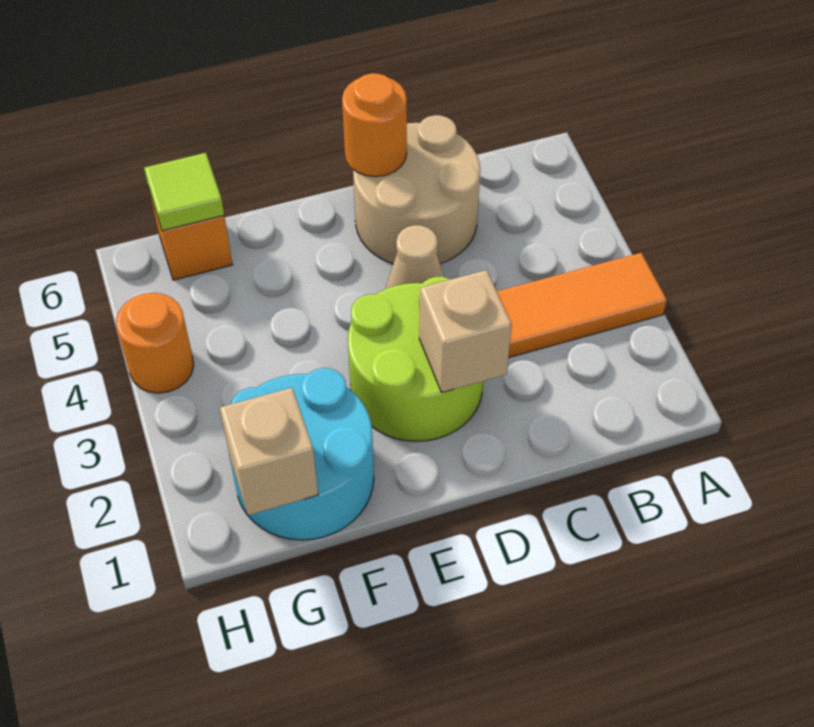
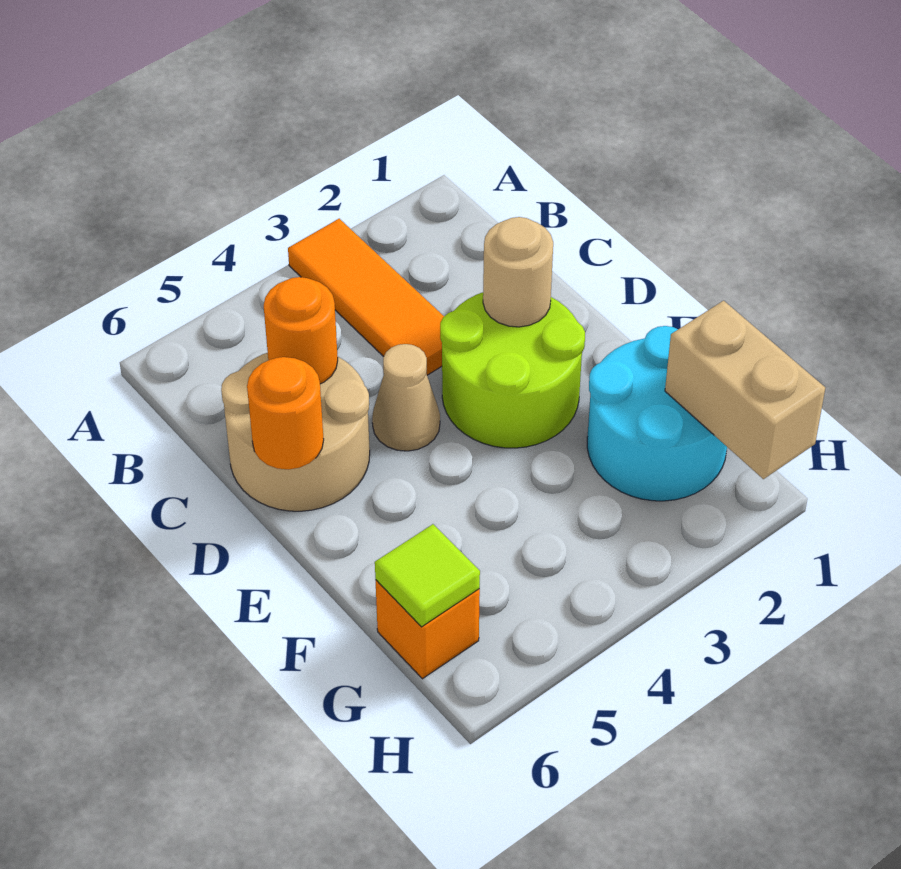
tan brick D2 level 2 -> tan round brick D2 level 2
tan brick G1 level 2 -> tan brick G1:H1 level 2
orange round brick H4 level 1 -> orange round brick C5 level 2

